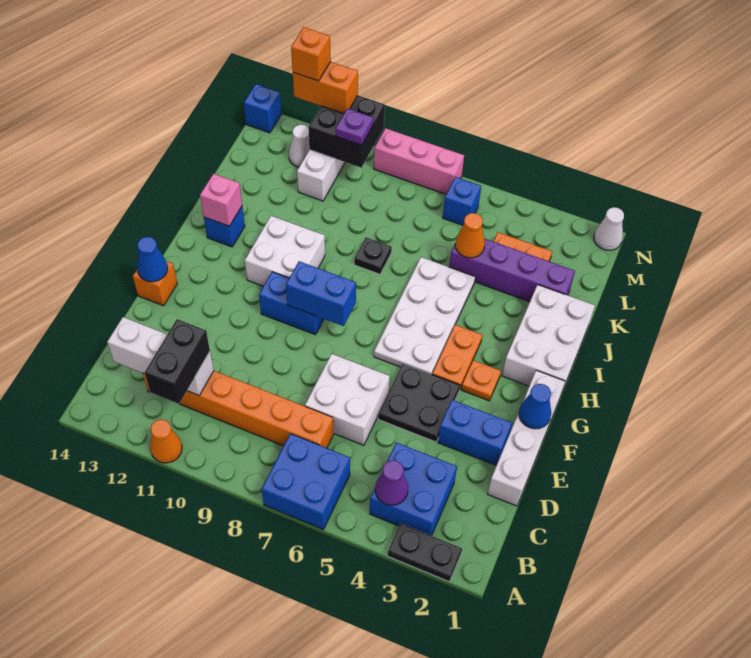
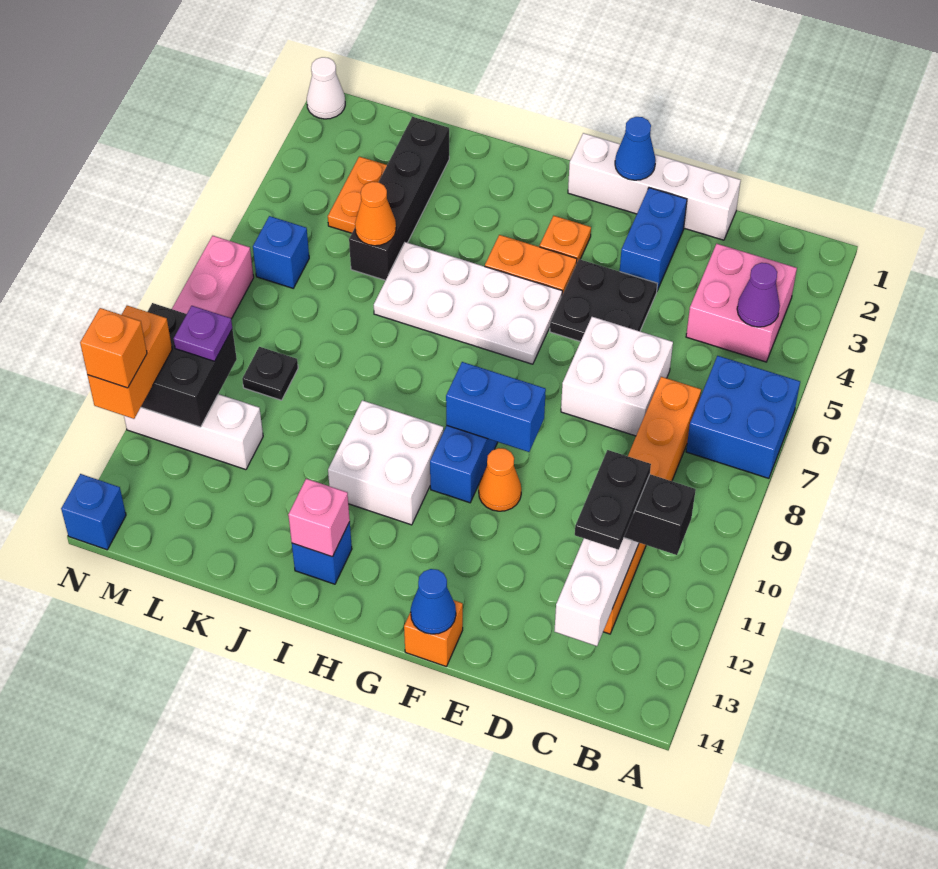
black plate A2:A3 level 1 -> black plate C11:C12 level 4
orange cone A11 level 1 -> orange cone F10 level 1
blue brick B3:C4 level 1 -> pink brick B3:C4 level 1
blue brick G8:G9 level 2 -> blue brick F9:G9 level 2
white brick H1:J2 level 1 -> none
black plate J8 level 1 -> black plate L9 level 1
purple brick K2:K5 level 1 -> black brick K2:K5 level 1
white cone M12 level 1 -> none

